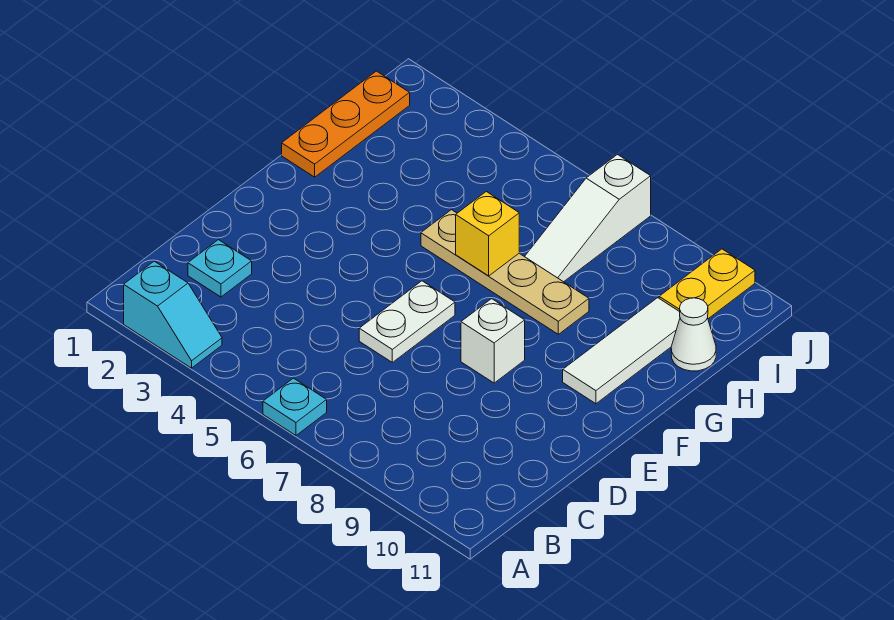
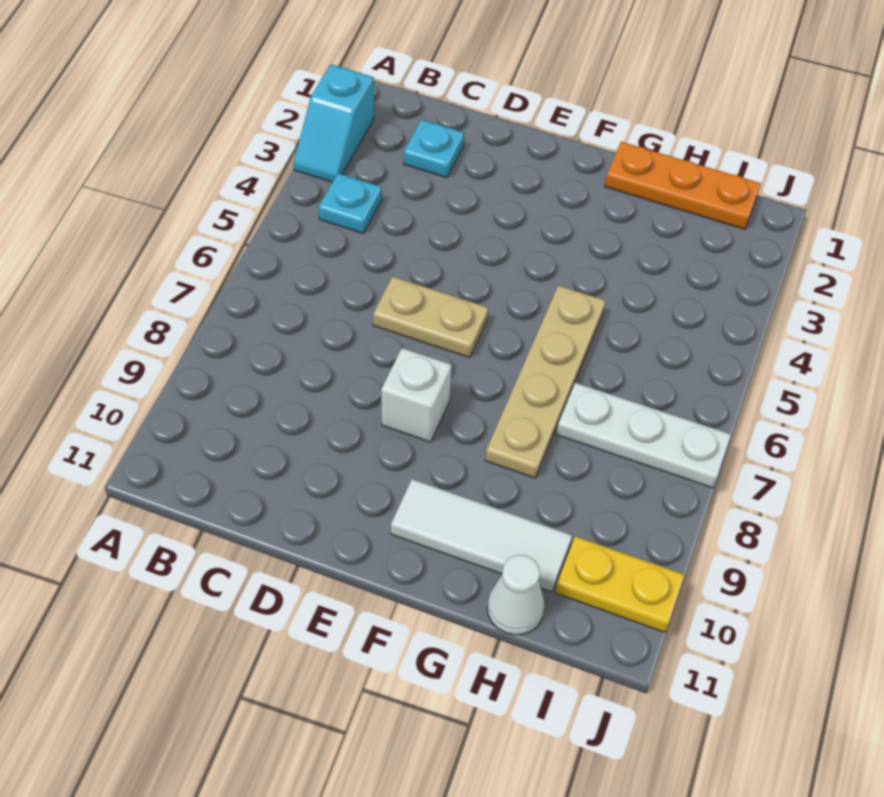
cyan plate A6 level 1 -> cyan plate B4 level 1
white plate D6:E6 level 1 -> tan plate D6:E6 level 1
yellow brick G6 level 2 -> none
white slope H7:J7 level 1 top J -> white plate H7:J7 level 1

